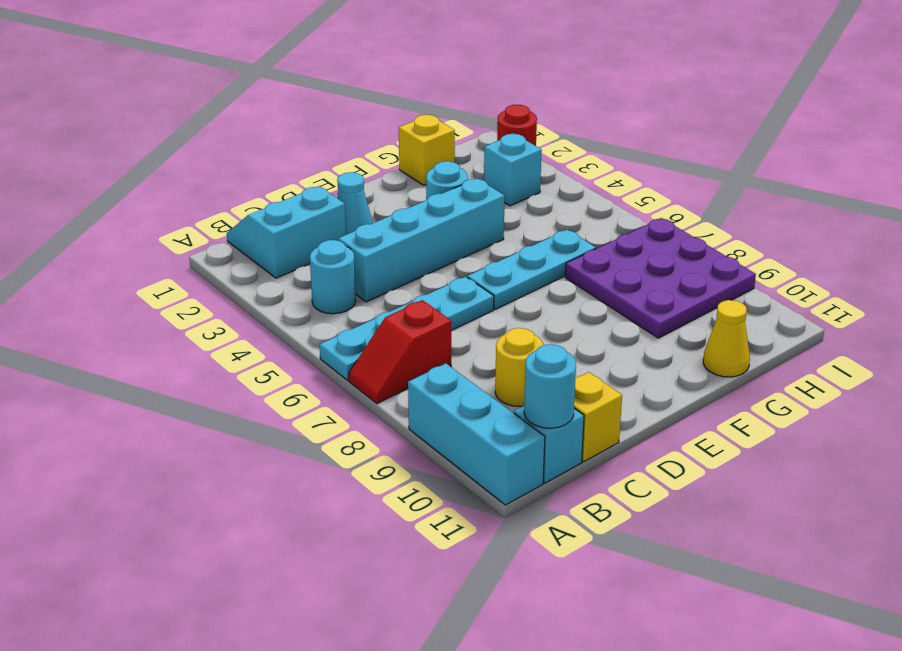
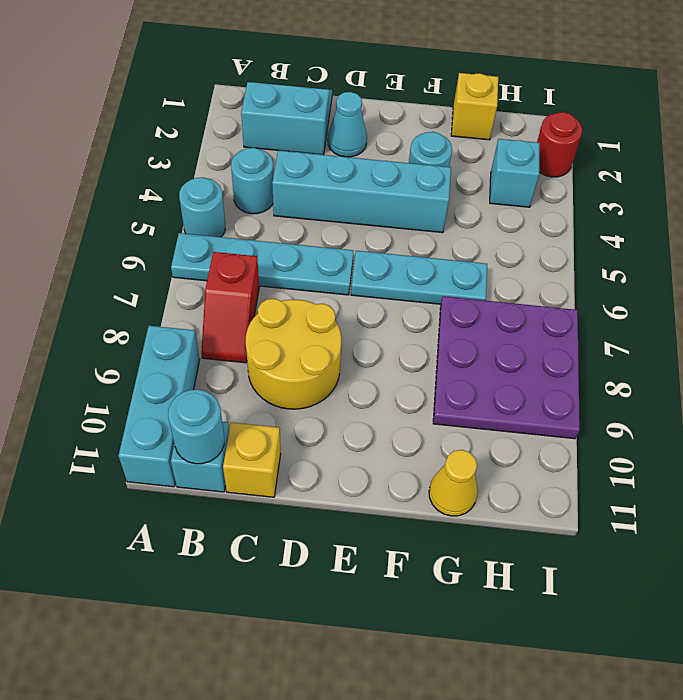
none -> cyan round brick A5 level 1
red slope A7:B7 level 1 top B -> red slope B7:B8 level 1 top 7
yellow round brick C9 level 1 -> yellow round brick C8:D9 level 1

